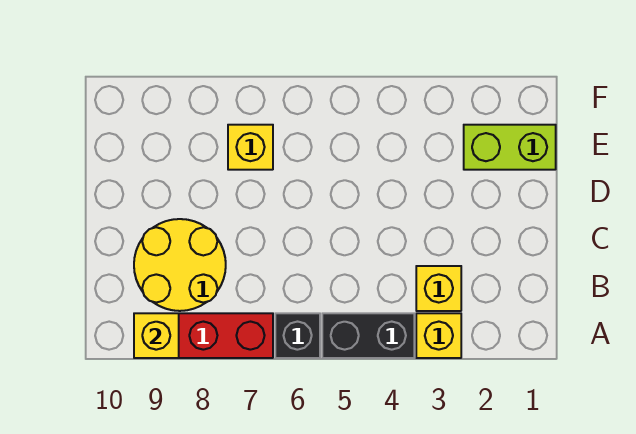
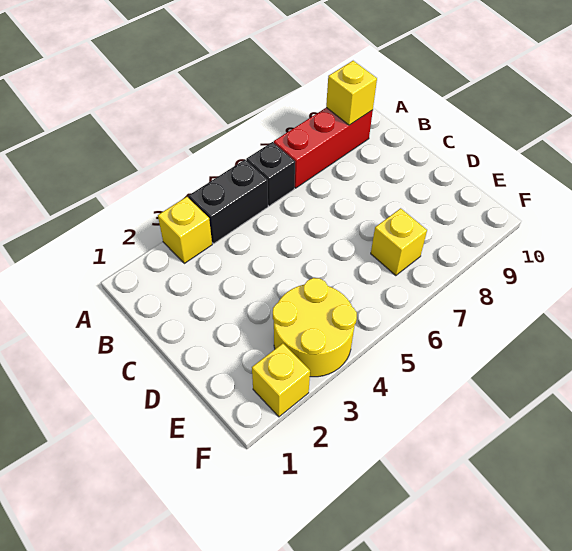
yellow brick B3 level 1 -> yellow brick F2 level 1
yellow round brick B8:C9 level 1 -> yellow round brick E3:F4 level 1
lime brick E1:E2 level 1 -> none

